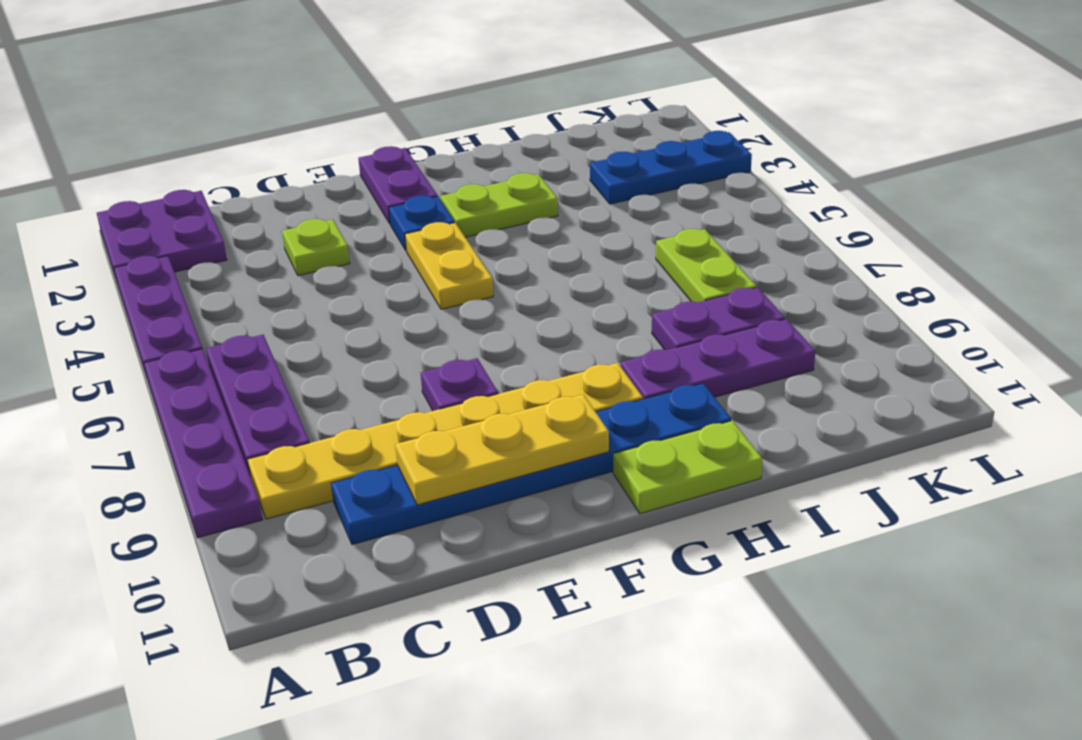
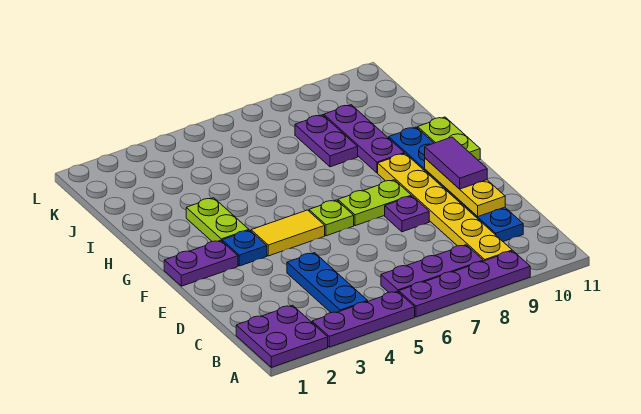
lime plate D3 level 1 -> lime plate F6 level 1
none -> purple tile E10:F10 level 3
yellow plate F4:F5 level 1 -> yellow tile F4:F5 level 1
blue plate J3:L3 level 1 -> blue plate B4:D4 level 1
lime plate J6:J7 level 1 -> lime plate F7:F8 level 1

